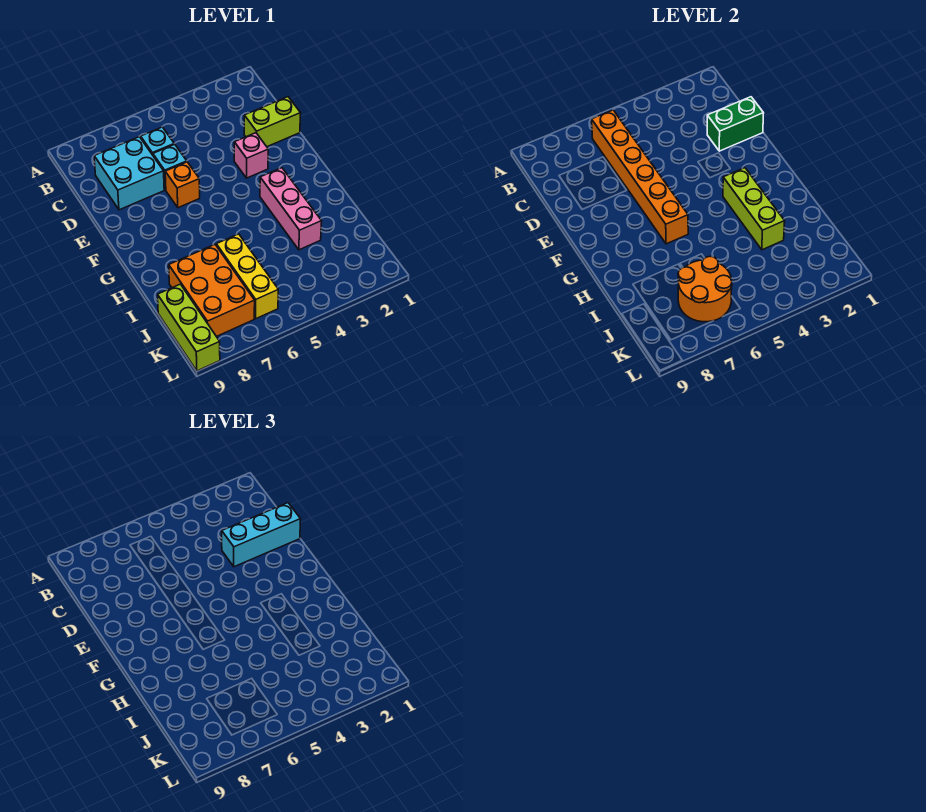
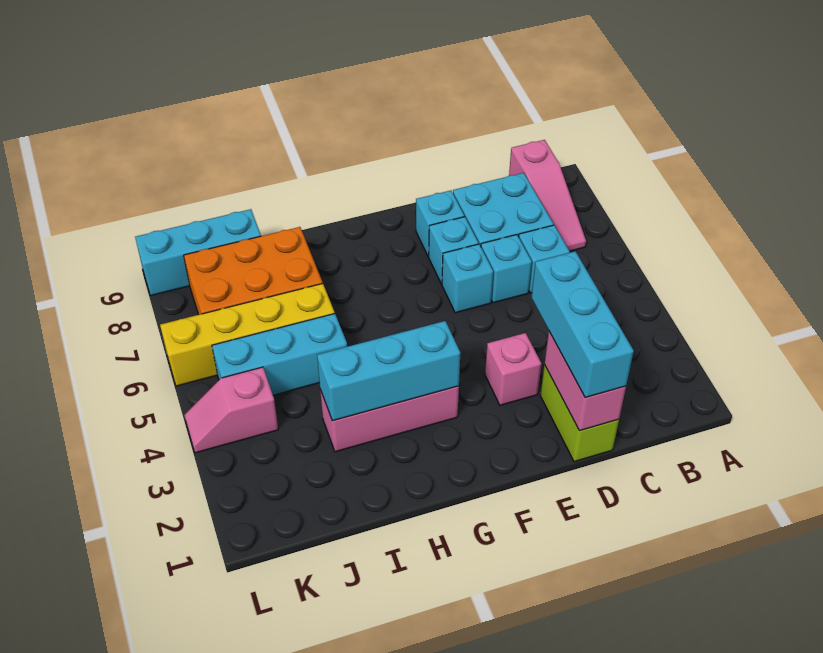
orange brick B6:G6 level 2 -> none
none -> pink slope B7:B9 level 1 top 9
green brick D1:D2 level 2 -> pink brick D1:D2 level 2
orange brick E6 level 1 -> cyan brick E6 level 1
none -> cyan brick E7 level 1
none -> cyan brick E8 level 1
lime brick G3:I3 level 2 -> cyan brick G3:I3 level 2
none -> cyan brick I5:K5 level 1
yellow brick I6:K6 level 1 -> yellow brick I6:L6 level 1
orange round brick J6:K7 level 2 -> none
lime brick J9:L9 level 1 -> cyan brick J9:L9 level 1
none -> pink slope K4:L4 level 1 top K

